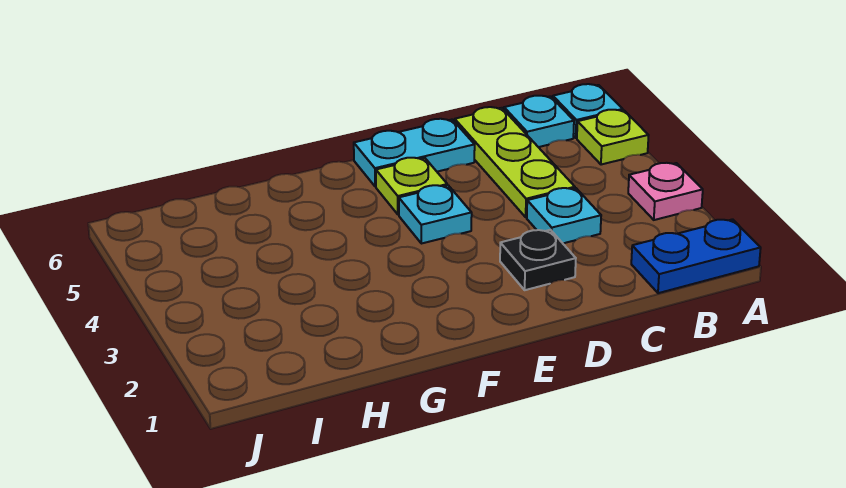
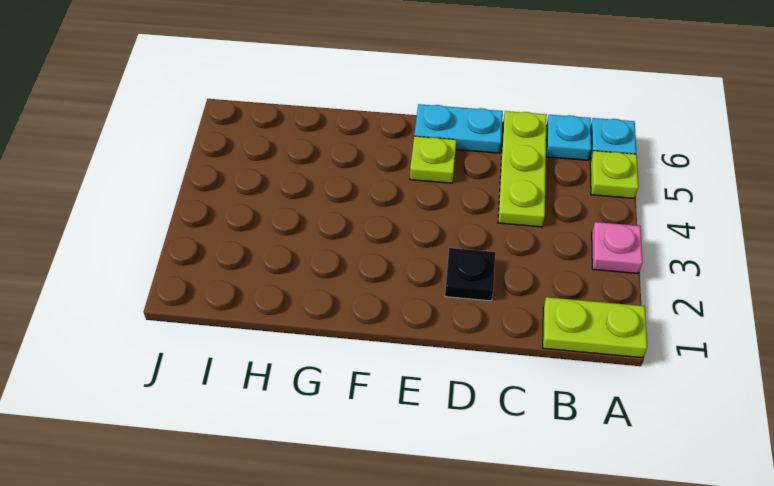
blue plate A1:B1 level 1 -> lime plate A1:B1 level 1
cyan plate C3 level 1 -> none
cyan plate E4 level 1 -> none

